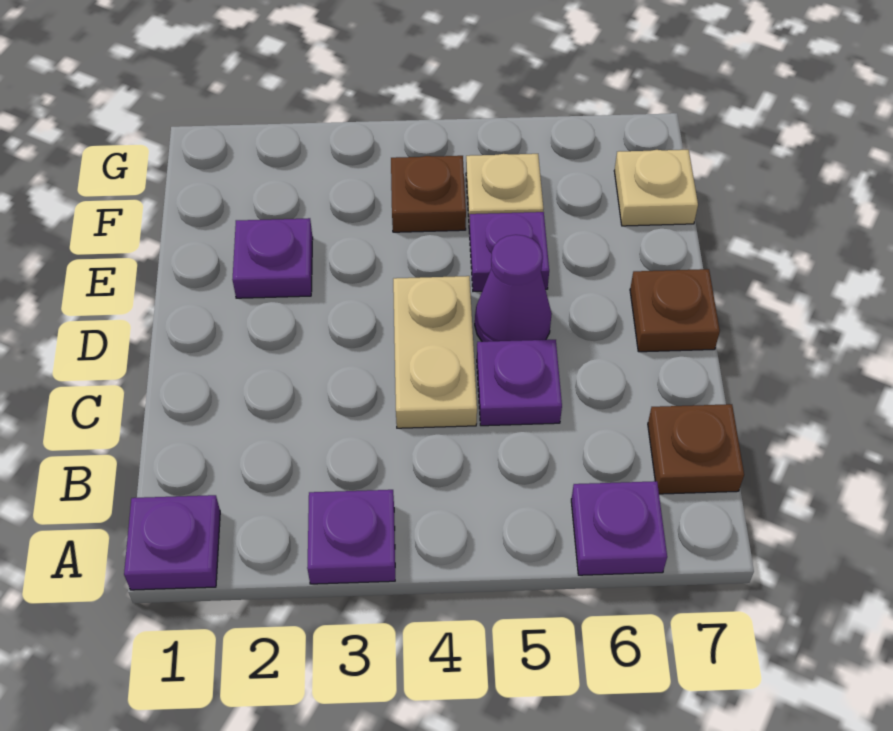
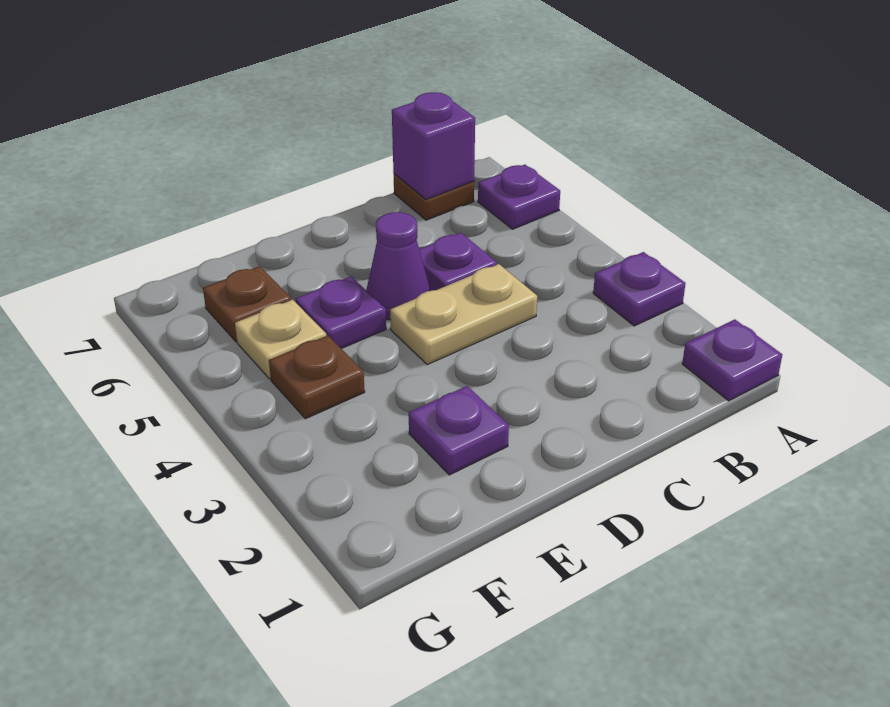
none -> purple brick B7 level 2
brown plate D7 level 1 -> brown plate F6 level 1
tan plate F7 level 1 -> none

